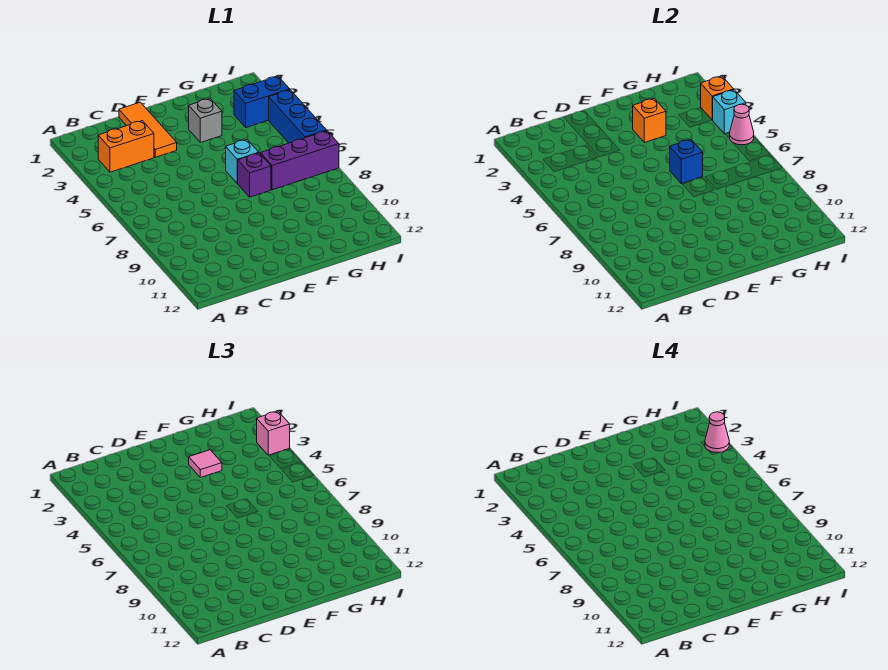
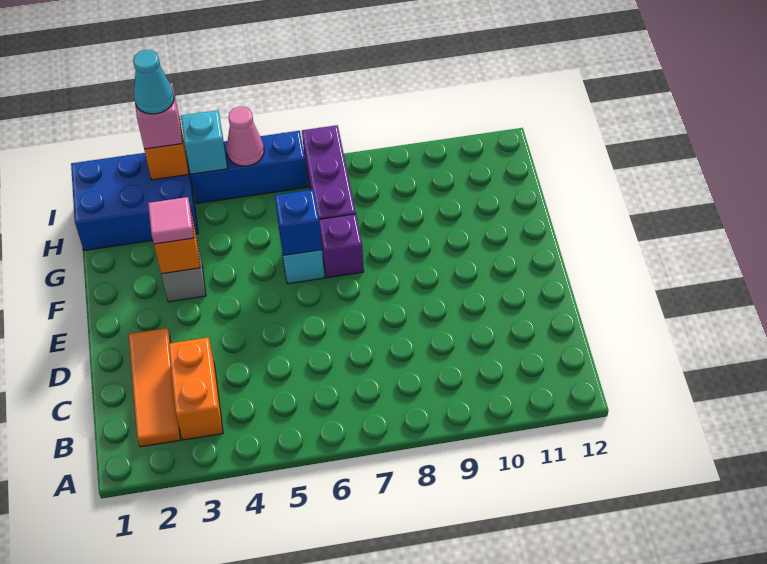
orange tile D1:D3 level 1 -> orange tile B2:D2 level 1
blue brick H3:I3 level 1 -> blue brick H1:I3 level 1
pink cone I3 level 4 -> cyan cone I3 level 4

